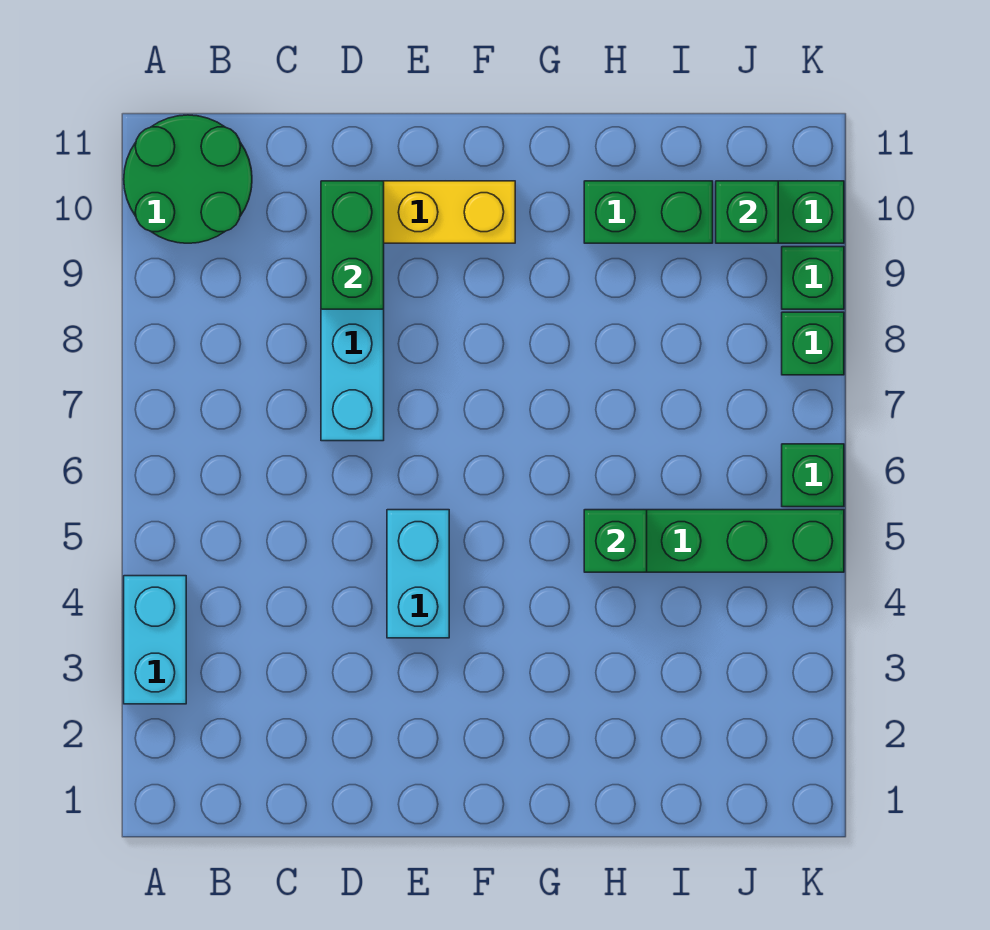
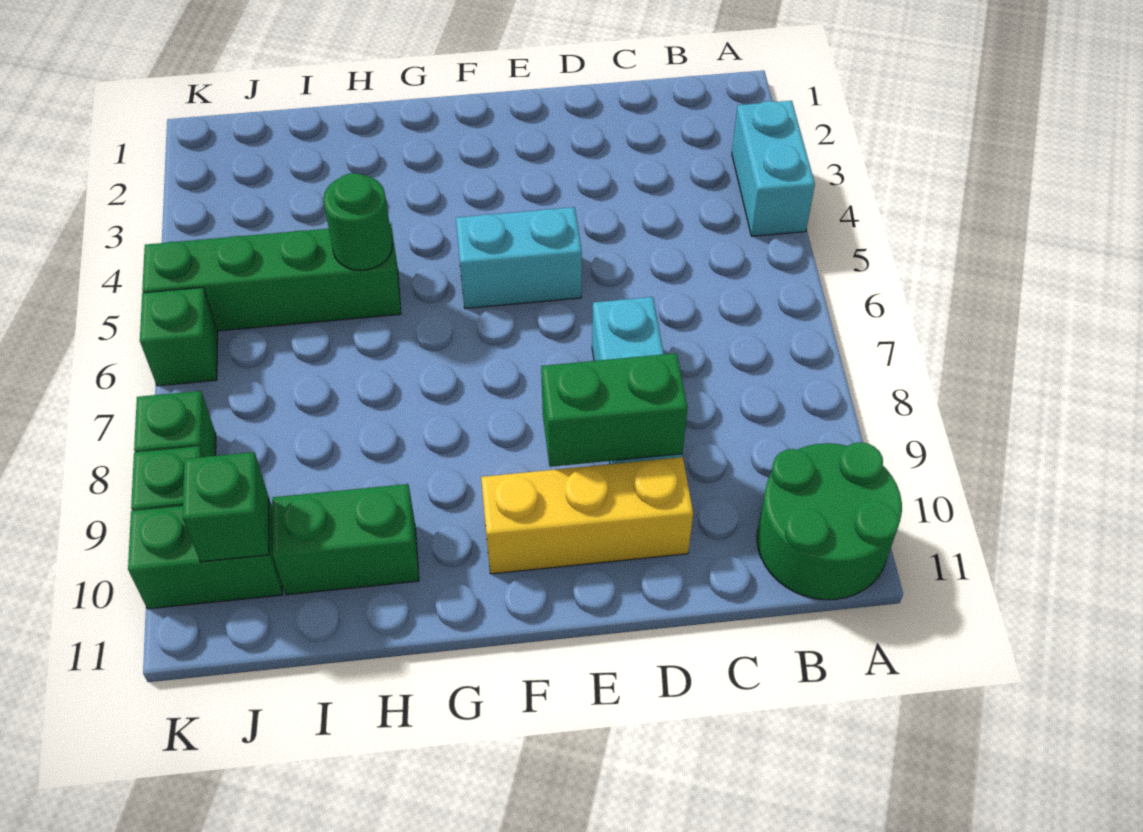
green brick D9:D10 level 2 -> green brick D9:E9 level 2
cyan brick E4:E5 level 1 -> cyan brick E5:F5 level 1
green brick H5 level 2 -> green round brick H5 level 2

